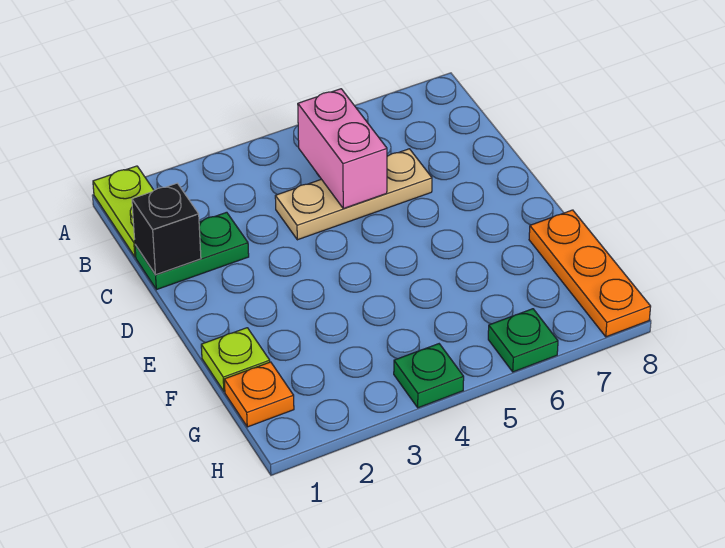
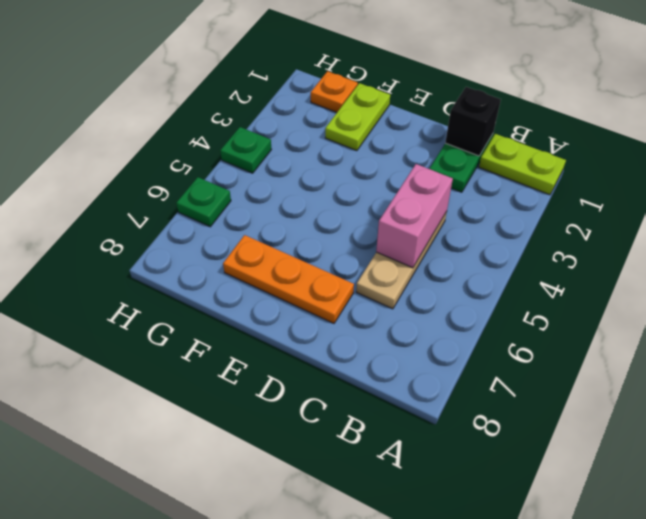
pink brick B5:C5 level 2 -> pink brick C4:C5 level 2
lime plate F1 level 1 -> lime plate F1:F2 level 1
orange plate F8:H8 level 1 -> orange plate D7:F7 level 1

